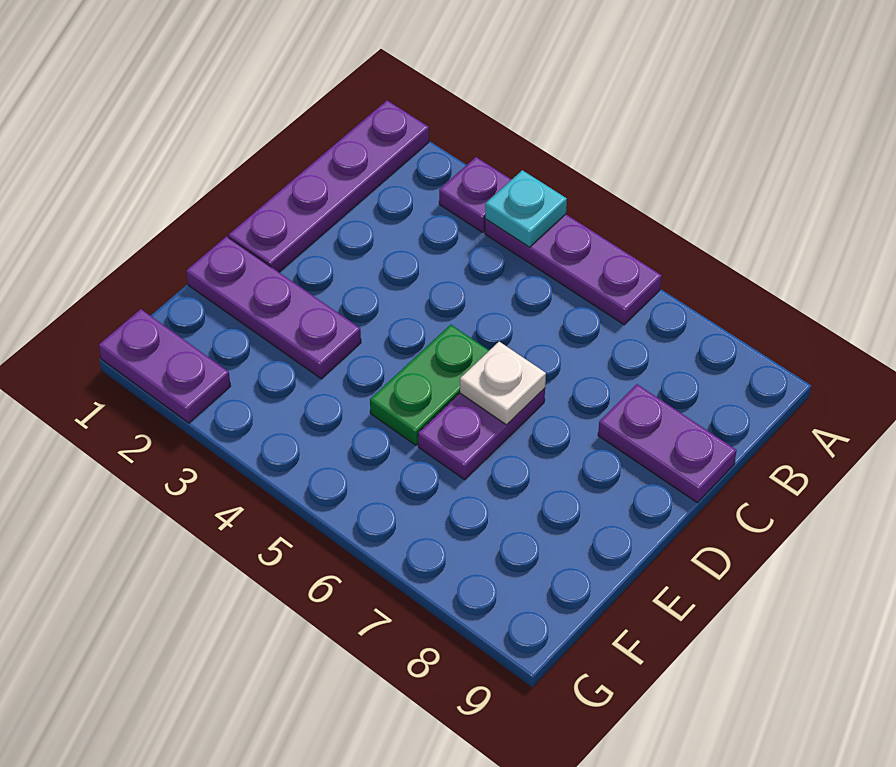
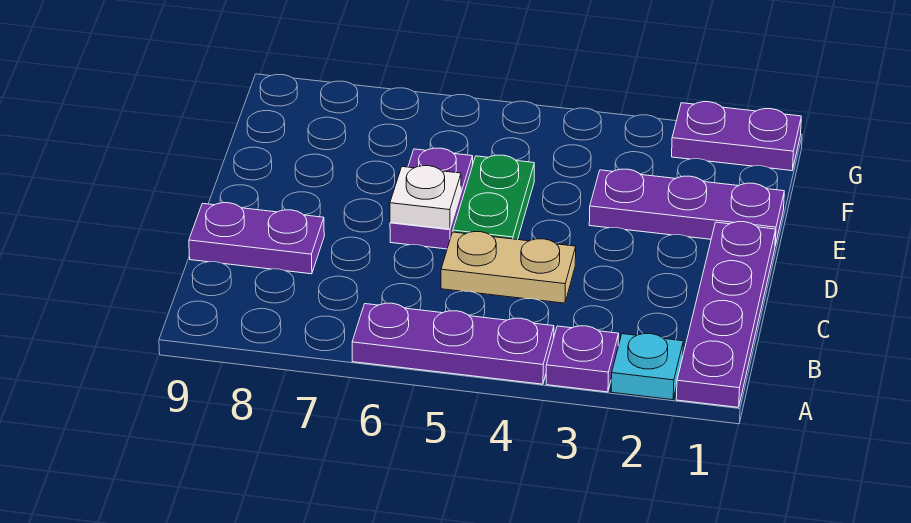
cyan plate A4 level 2 -> cyan plate A2 level 1
none -> tan plate C4:C5 level 1

